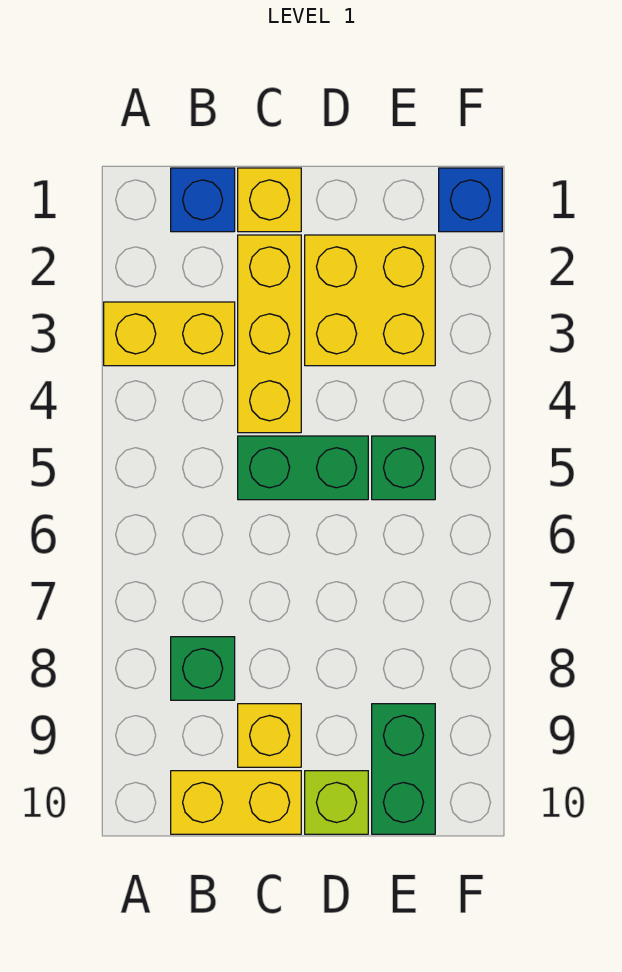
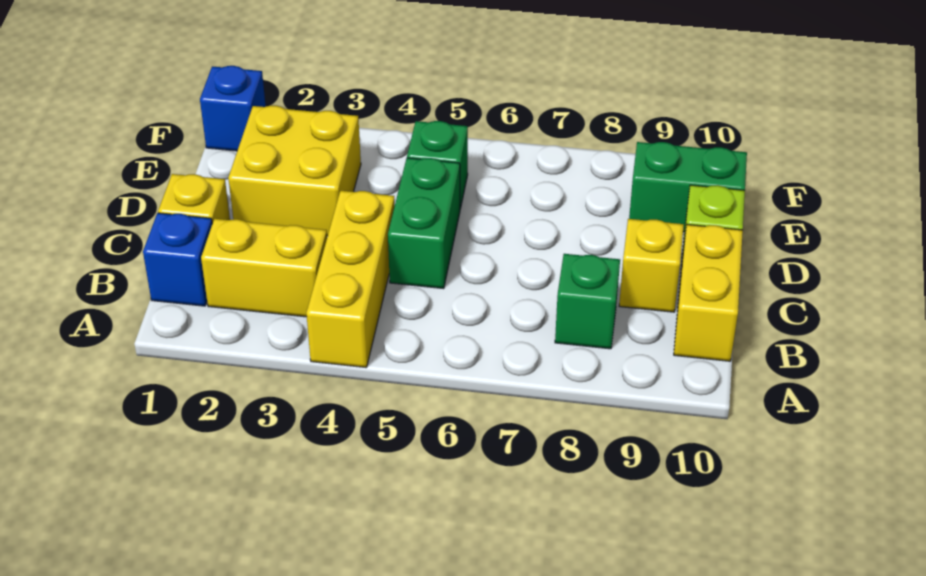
yellow brick A3:B3 level 1 -> yellow brick B2:B3 level 1
yellow brick C2:C4 level 1 -> yellow brick A4:C4 level 1

